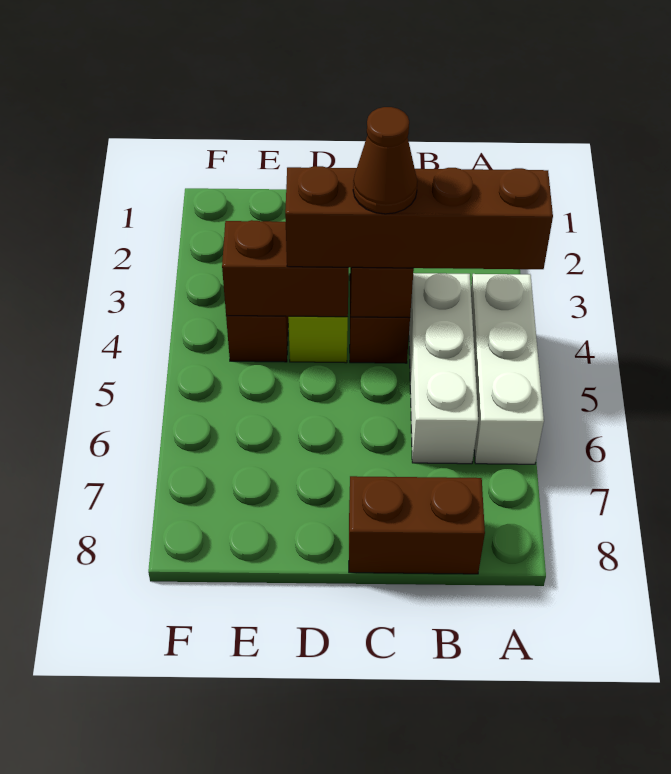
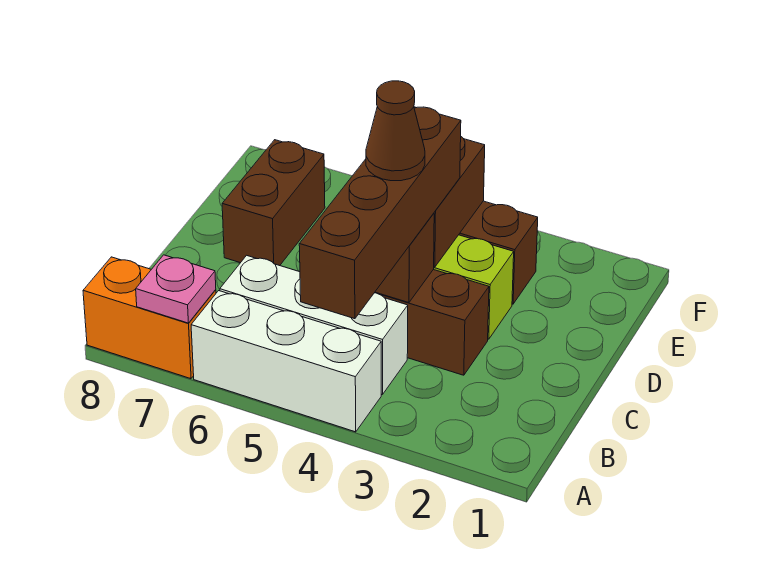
none -> orange brick A7:A8 level 1
none -> pink plate A7 level 2
brown brick B8:C8 level 1 -> brown brick D7:E7 level 1

